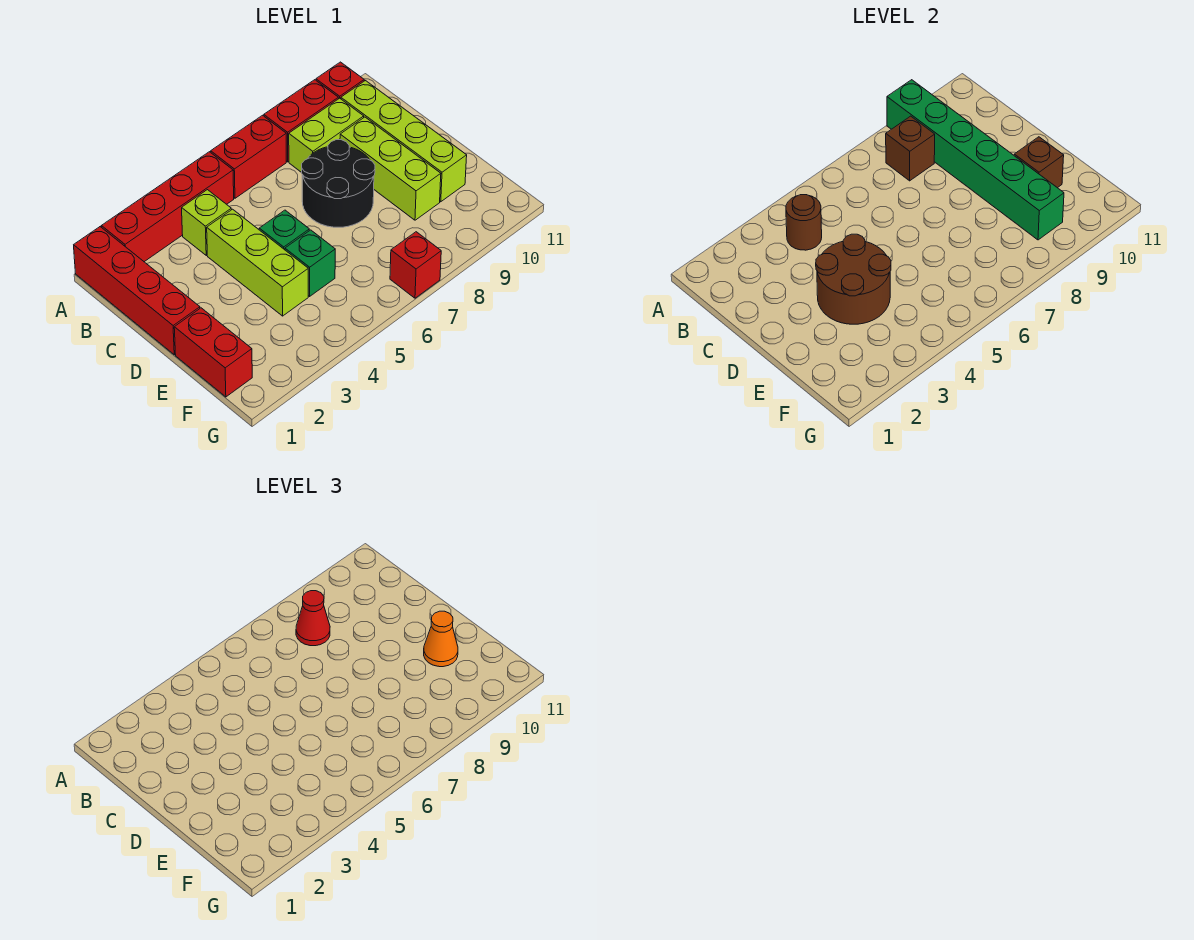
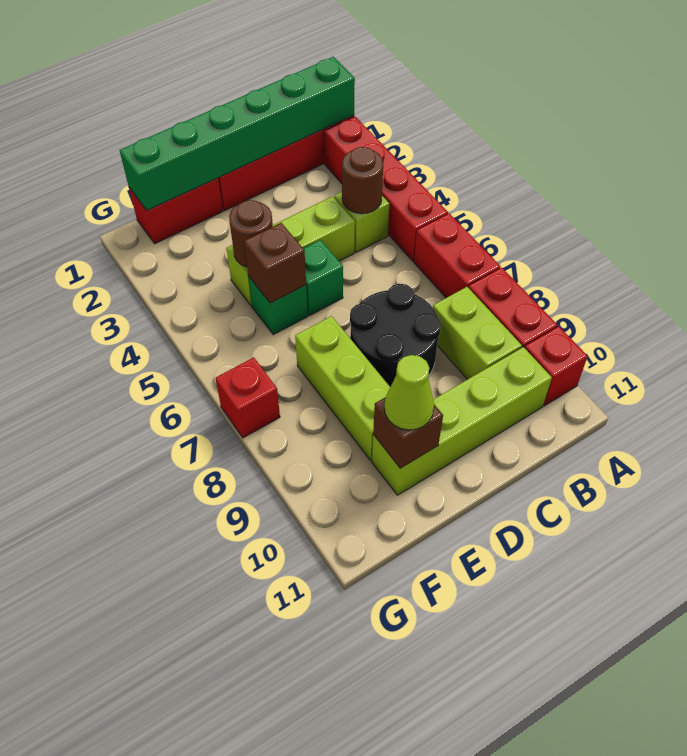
green brick A9:F9 level 2 -> green brick A1:F1 level 2
brown brick B8 level 2 -> brown brick E5 level 2
red cone B8 level 3 -> none
lime brick C9:E9 level 1 -> lime brick E7:E9 level 1
brown round brick D3:E4 level 2 -> brown round brick E4 level 2
orange cone E10 level 3 -> lime cone E10 level 3

